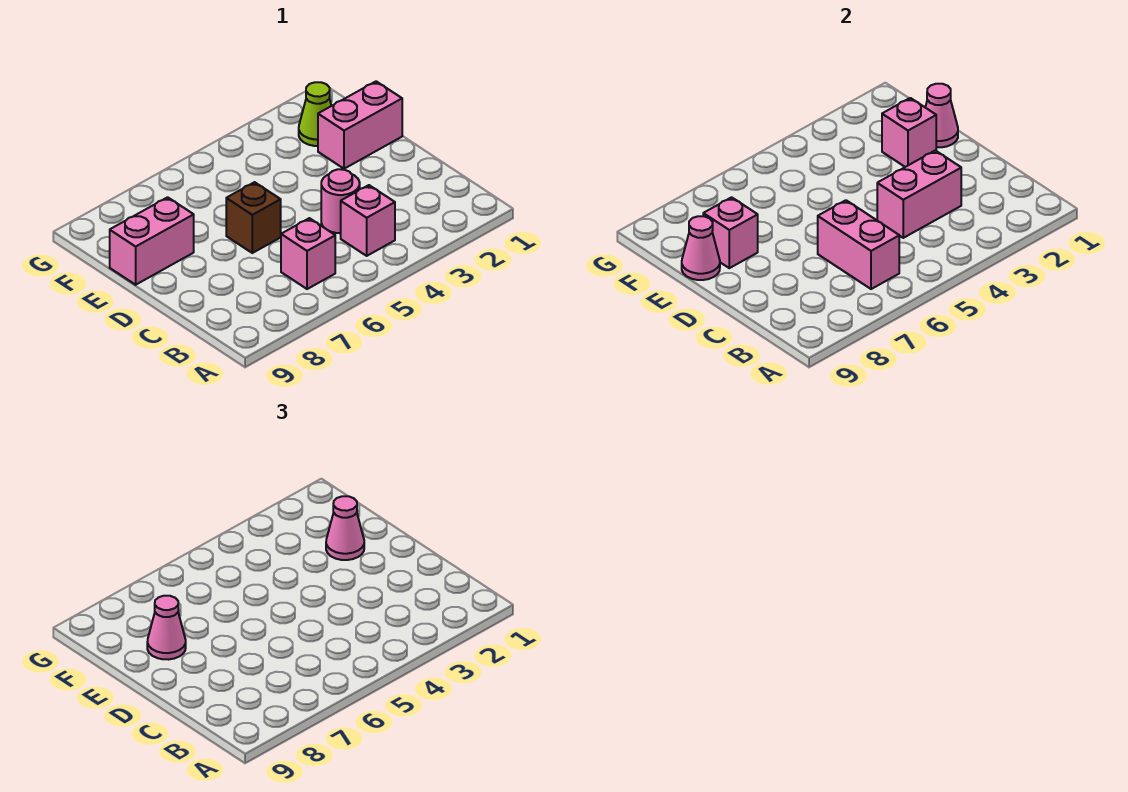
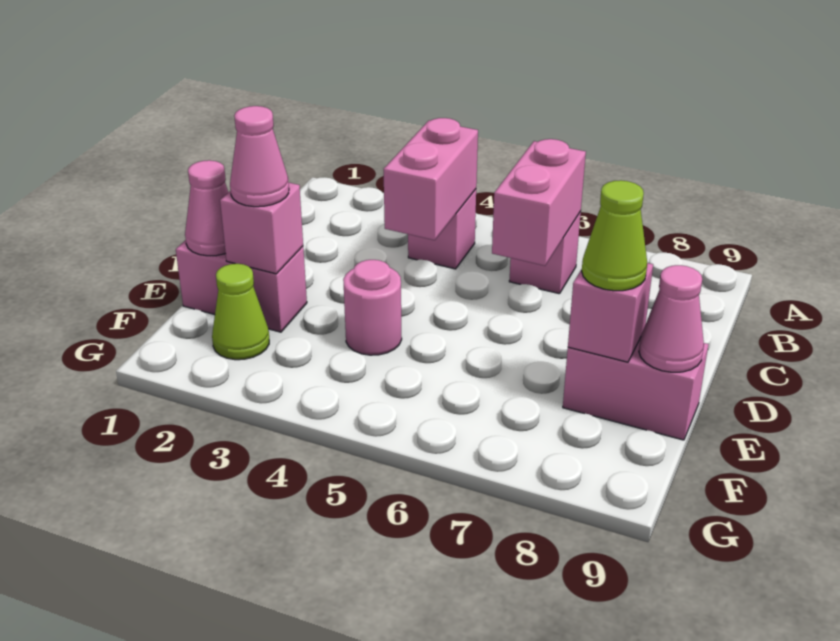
pink brick C3:C4 level 2 -> pink brick B4:C4 level 2
pink round brick C4 level 1 -> pink round brick E4 level 1
brown brick D6 level 1 -> none
pink cone E8 level 3 -> lime cone E8 level 3

